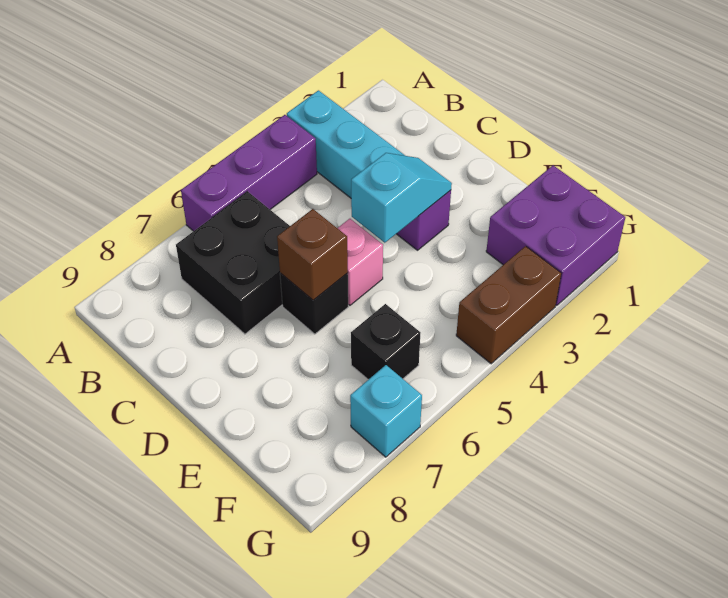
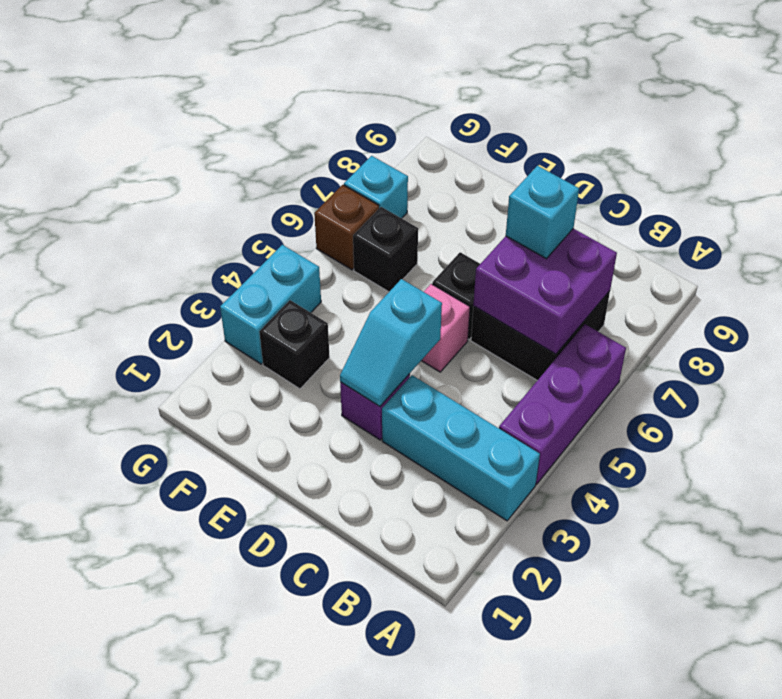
none -> cyan brick C7 level 3
brown brick D6 level 2 -> brown brick G6 level 1
purple brick F1:G2 level 1 -> purple brick B6:C7 level 2
none -> black brick F3 level 1
brown brick G3:G4 level 1 -> cyan brick G3:G4 level 1

